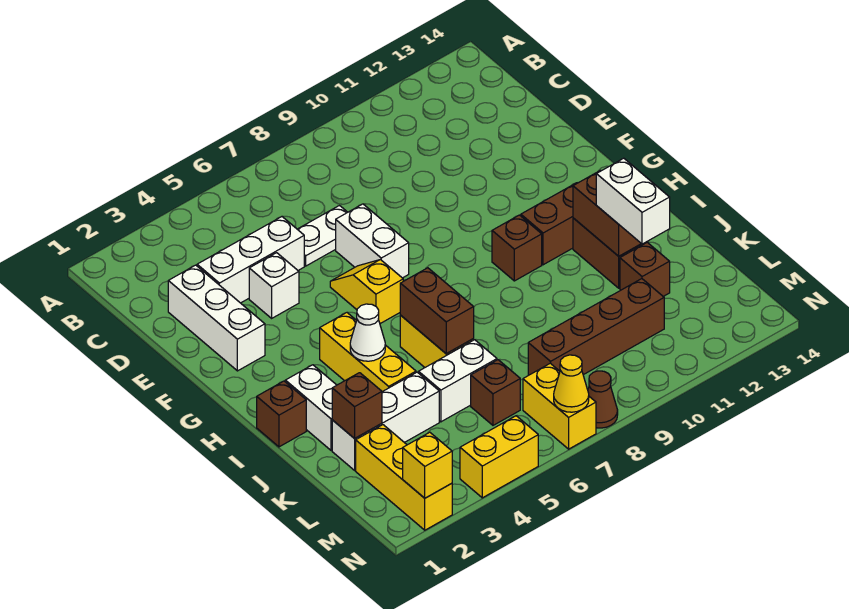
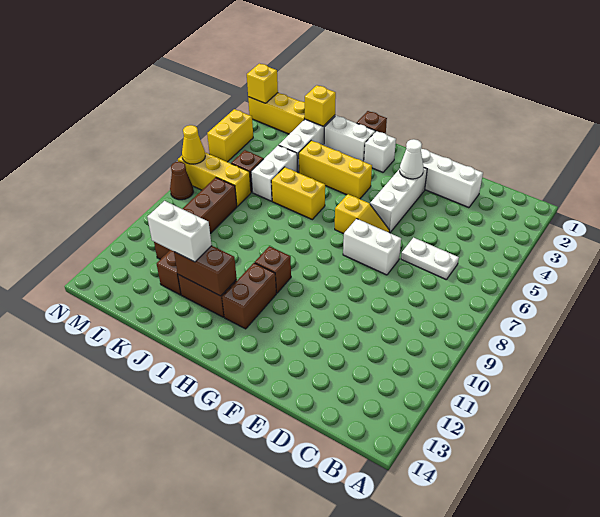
white brick D3:D5 level 1 -> white brick F3:F5 level 1
white plate D6:D7 level 1 -> white plate C6:D6 level 1
white brick E4 level 1 -> white brick H2 level 1
white cone I4 level 2 -> white cone F3 level 2
brown brick I6:J6 level 2 -> none
brown brick K2 level 2 -> yellow brick K2 level 2
yellow brick M7:N7 level 1 -> yellow brick L7:N7 level 1

